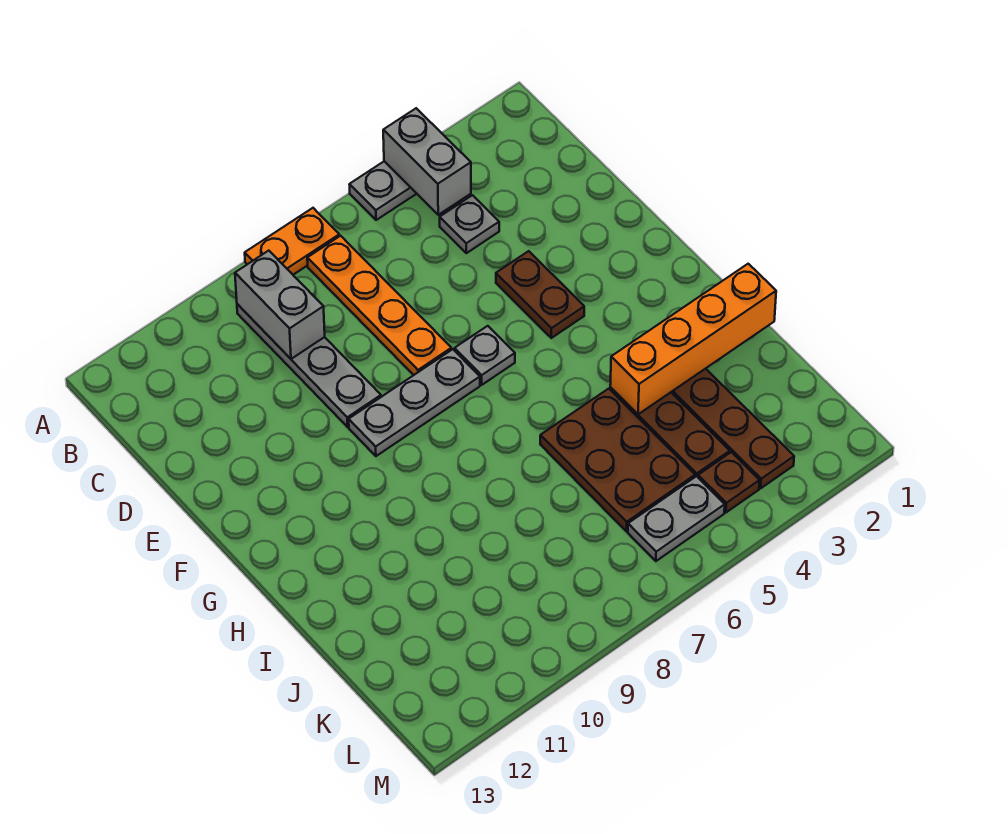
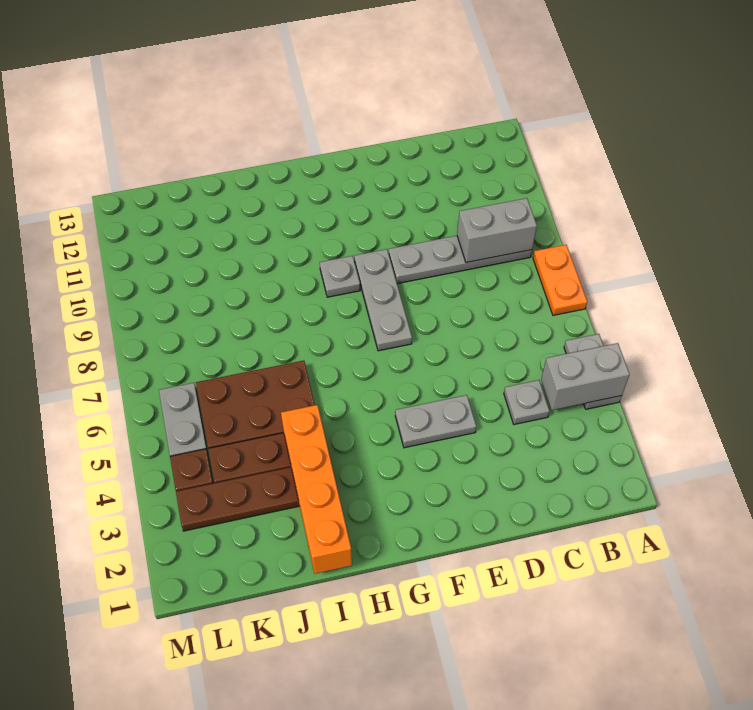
orange plate B7:E7 level 1 -> none
brown plate E4:F4 level 1 -> grey plate E4:F4 level 1
grey plate F6 level 1 -> grey plate G9 level 1

